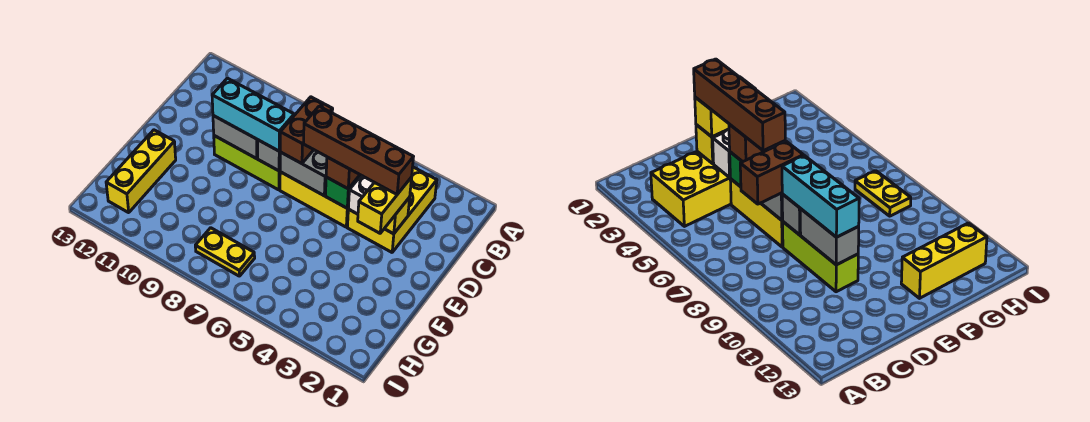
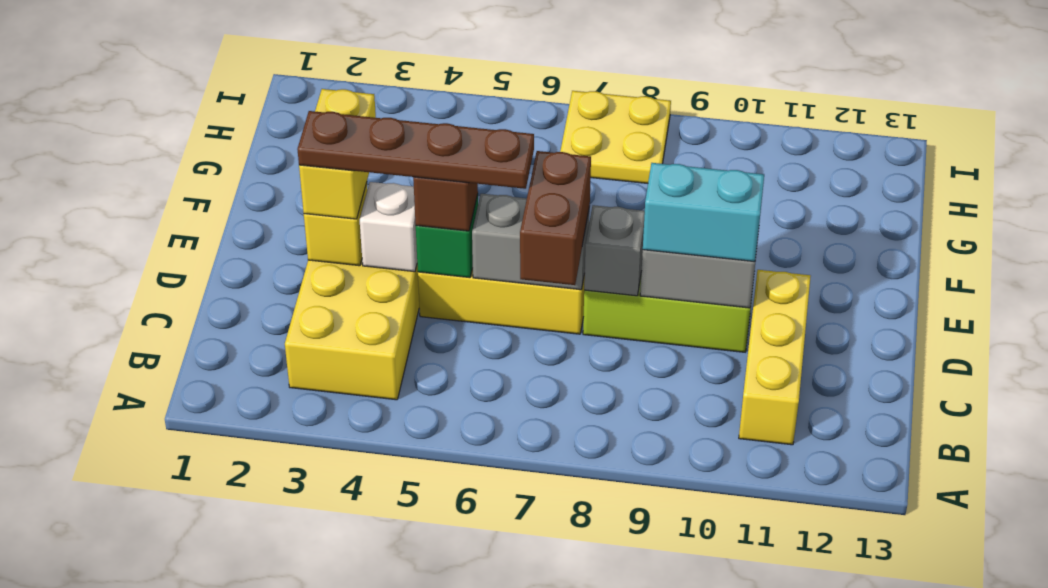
brown brick D3:D6 level 4 -> brown plate D3:D6 level 4
cyan brick D8:D10 level 3 -> cyan brick D9:D10 level 3
yellow brick F12:H12 level 1 -> yellow brick B11:D11 level 1
yellow plate H7:H8 level 1 -> yellow plate H7:I8 level 1

